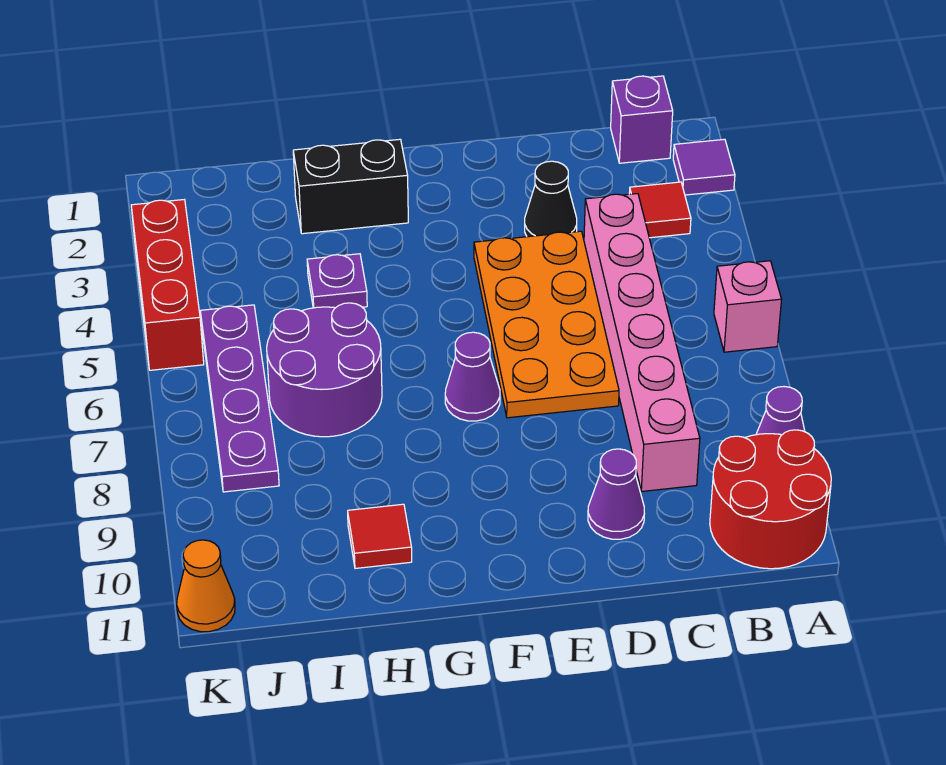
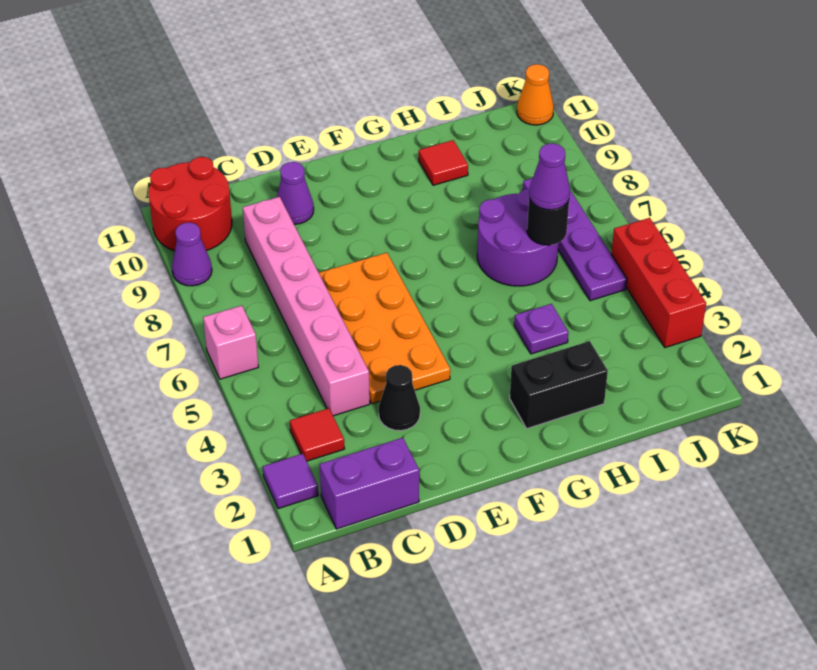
purple brick B1 level 1 -> purple brick B1:C1 level 1
purple cone F7 level 1 -> purple cone I6 level 3
none -> black round brick I6 level 2

